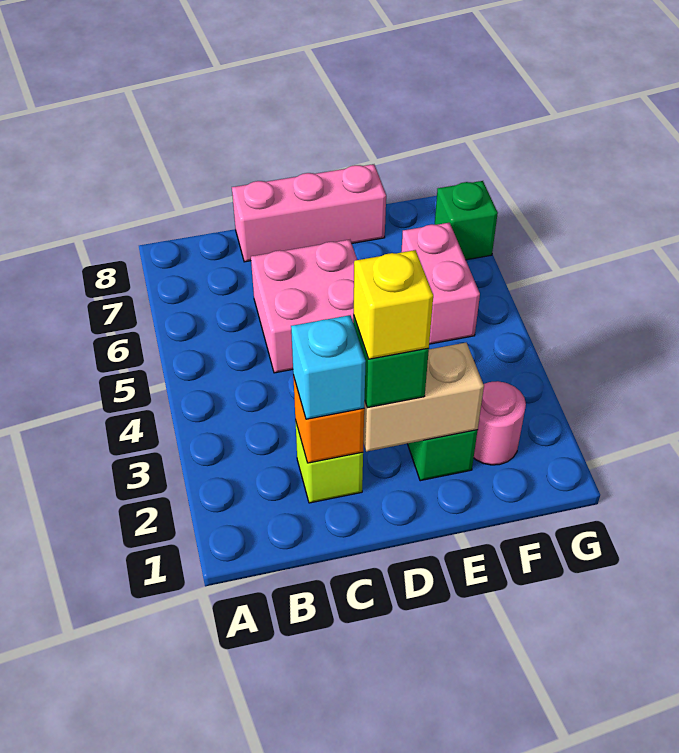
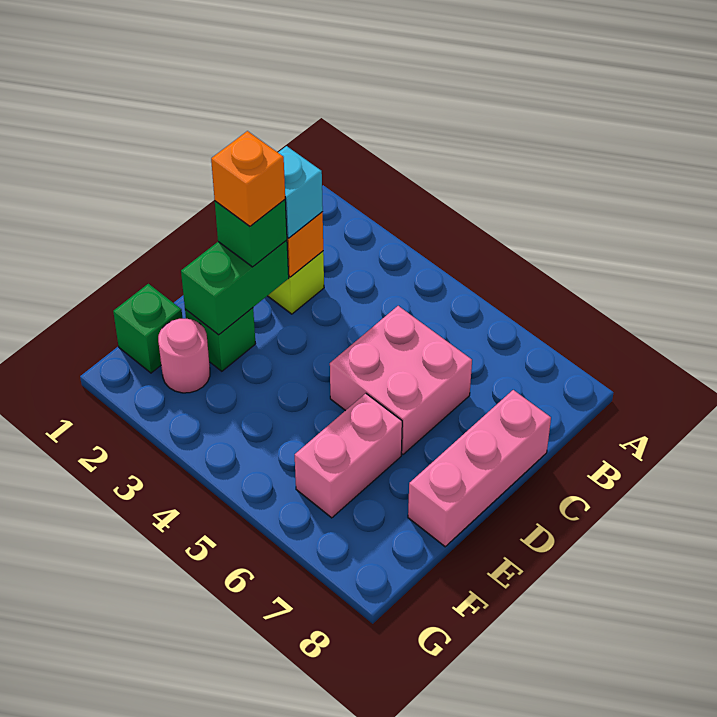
tan brick D2:E2 level 2 -> green brick D2:E2 level 2
yellow brick D2 level 4 -> orange brick D2 level 4
pink brick F5:F6 level 1 -> pink brick E6:F6 level 1
green brick G7 level 1 -> green brick F1 level 1

